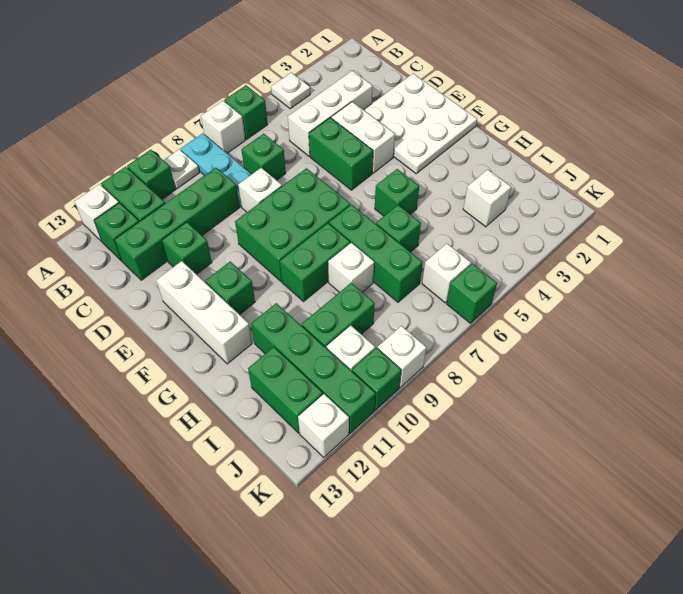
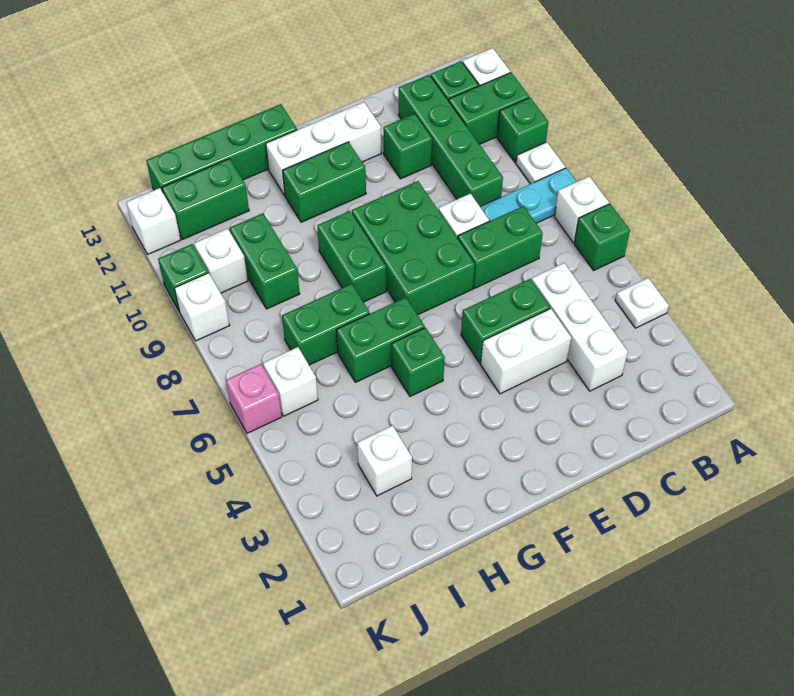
green brick C7 level 1 -> green brick C7:D7 level 1
white plate D1:F3 level 1 -> none
green brick F11 level 1 -> green brick F11:G11 level 1
green brick G7:I7 level 1 -> green brick H7:I7 level 1
green brick H6 level 1 -> green brick G6:H6 level 1
white brick H8 level 1 -> none
green brick H11:K11 level 1 -> green brick G13:J13 level 1
green brick K6 level 1 -> pink brick K6 level 1

